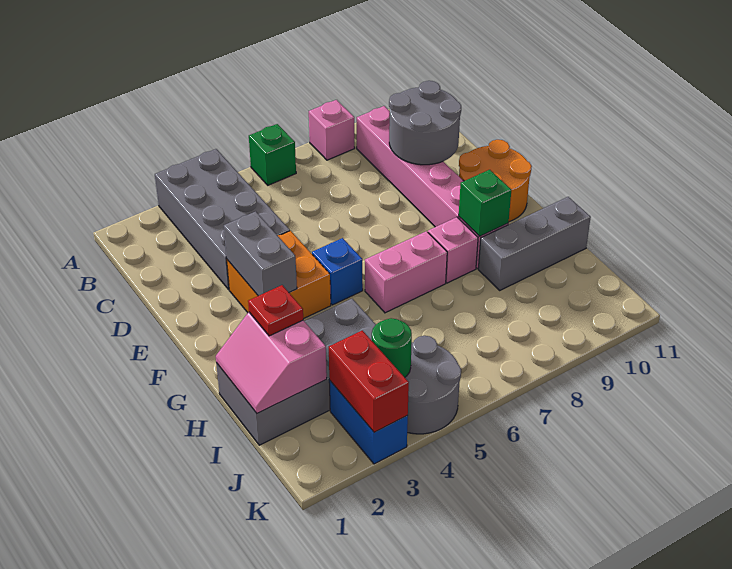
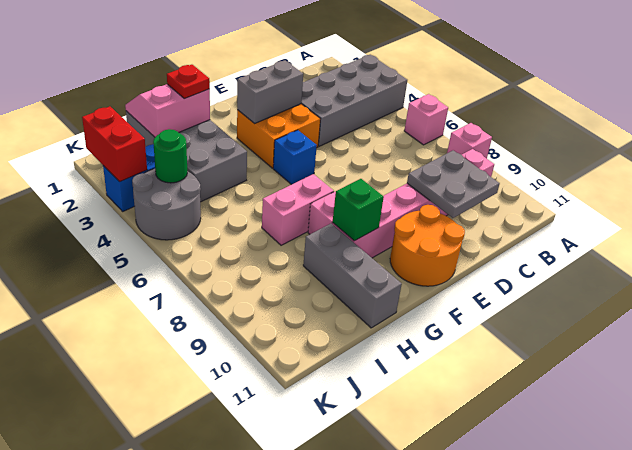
green brick A6 level 1 -> pink brick A6 level 1
grey round brick C9:D10 level 2 -> grey plate C9:D10 level 2
pink brick G6:G7 level 1 -> pink brick G7:H7 level 1
red brick J3:K3 level 2 -> red brick K2:K3 level 2

